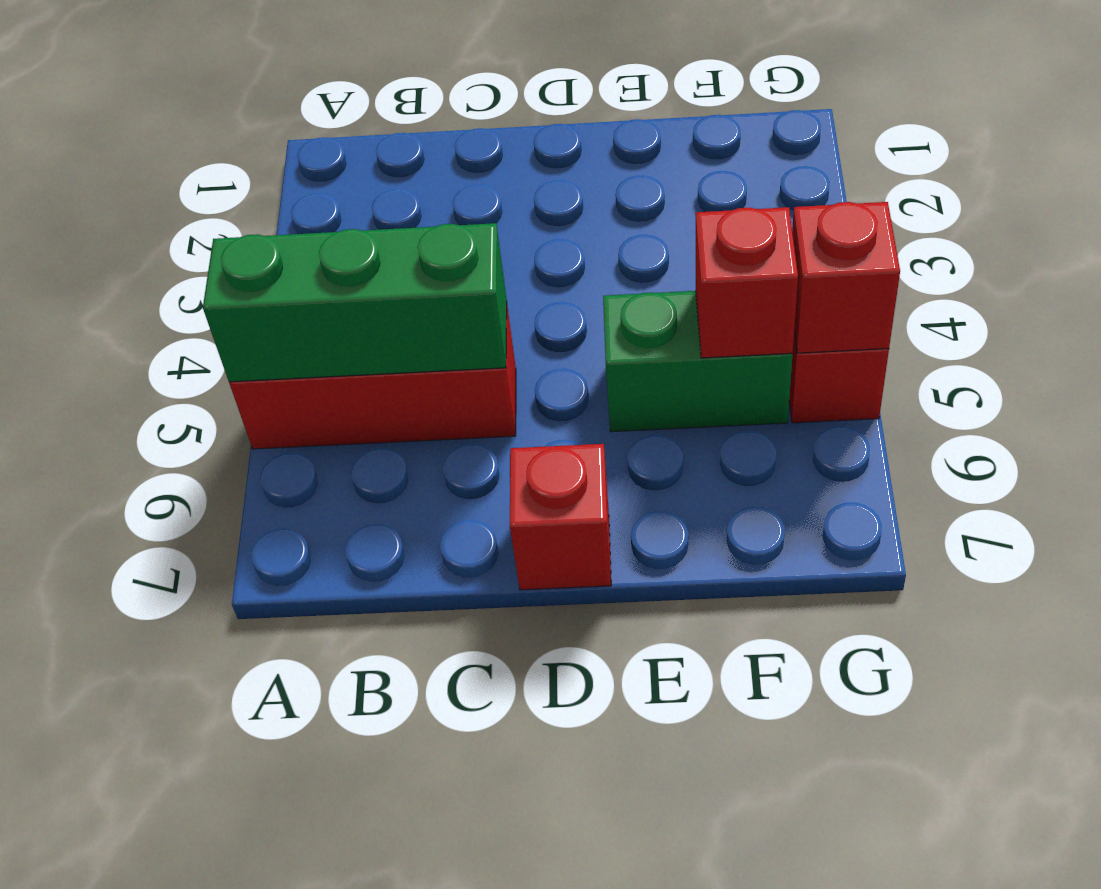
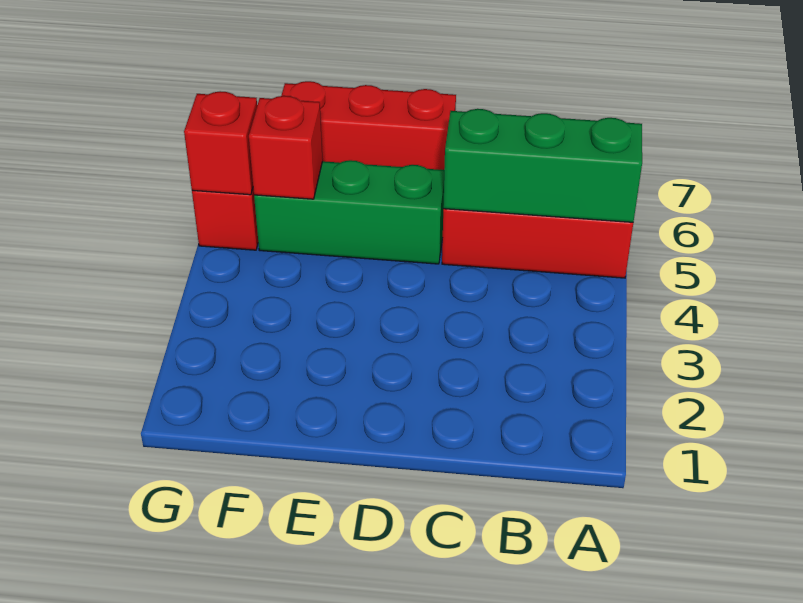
red brick D7 level 1 -> red brick D7:F7 level 1
green brick E5:F5 level 1 -> green brick D5:F5 level 1

